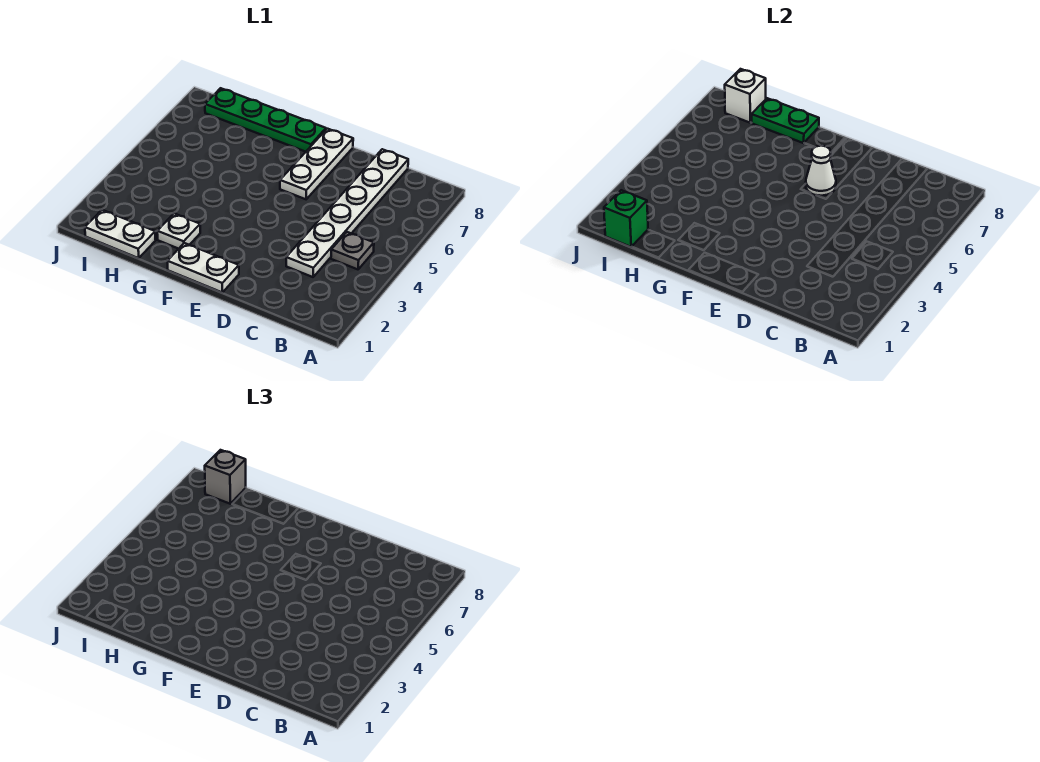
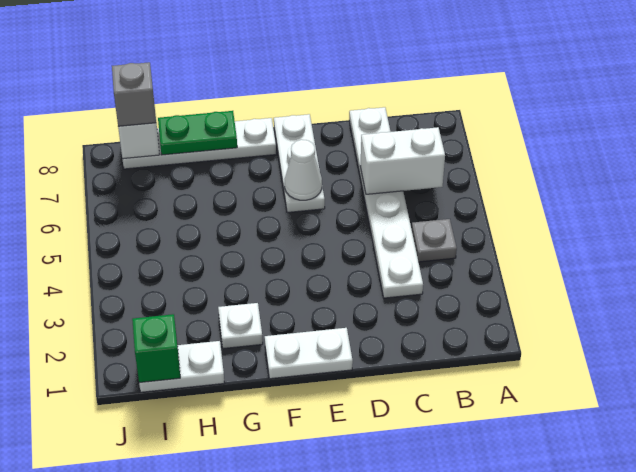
none -> white brick B6:C6 level 2
green plate F8:I8 level 1 -> white plate F8:I8 level 1

